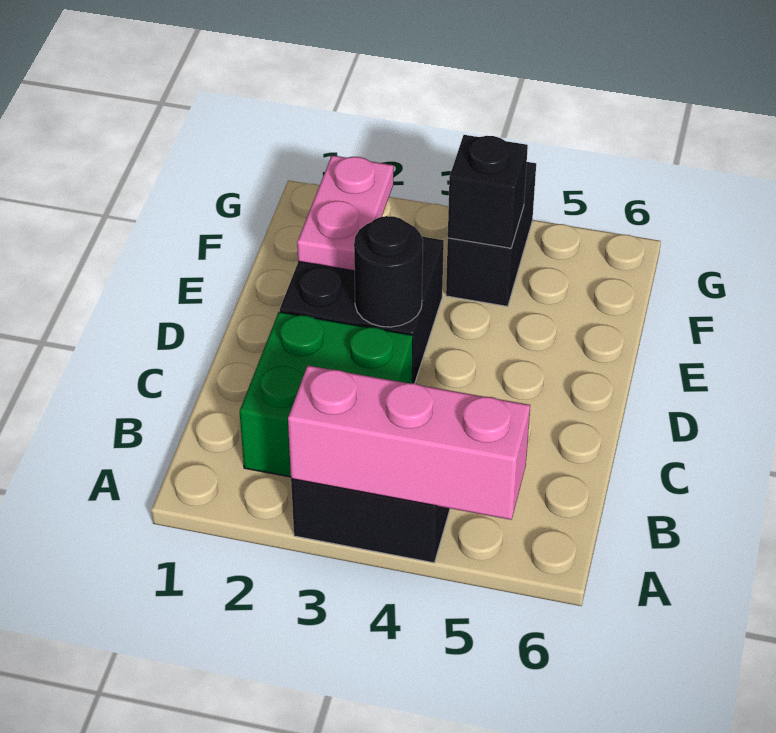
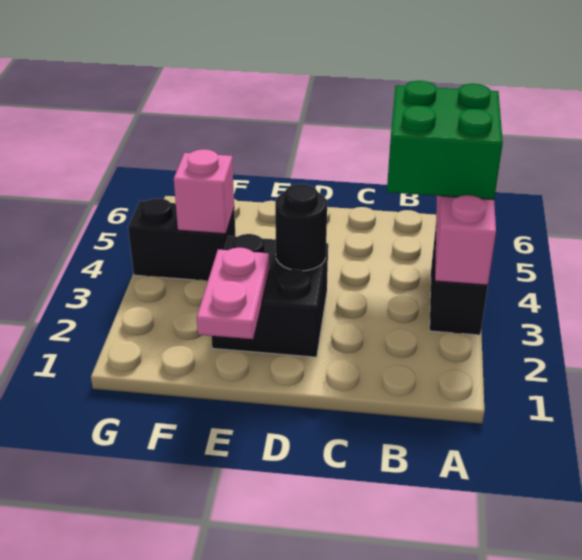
green brick B2:C3 level 1 -> green brick A4:B5 level 3
pink plate E2:F2 level 2 -> pink plate E1:E2 level 2
black brick F4 level 2 -> pink brick F4 level 2

